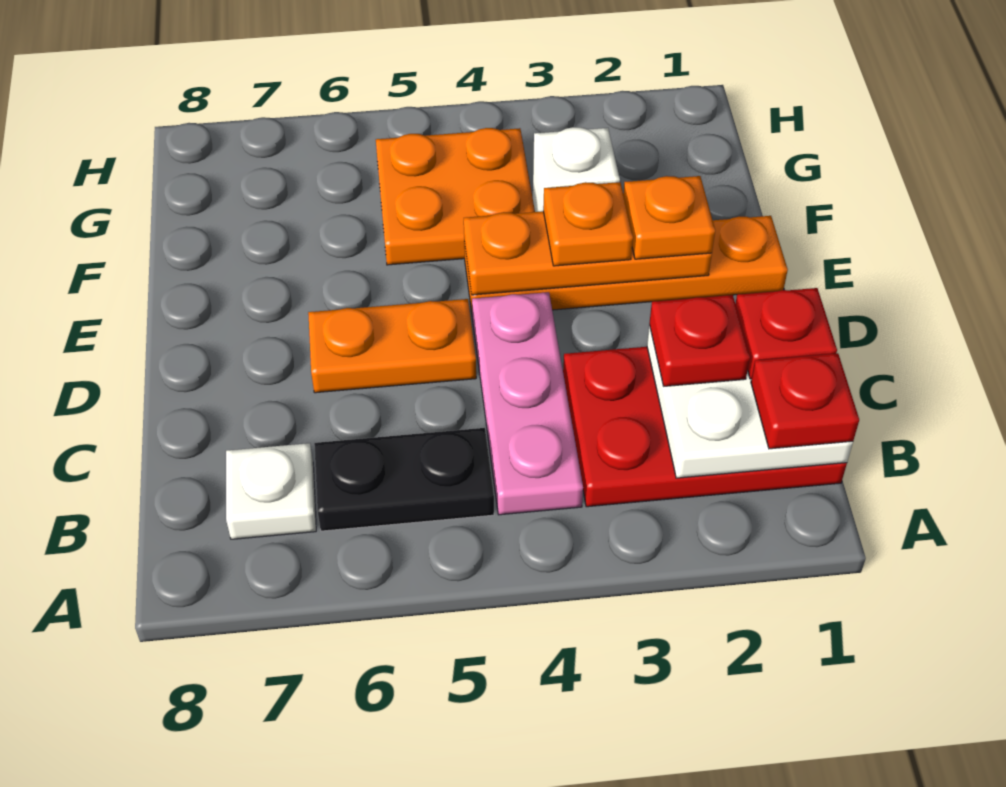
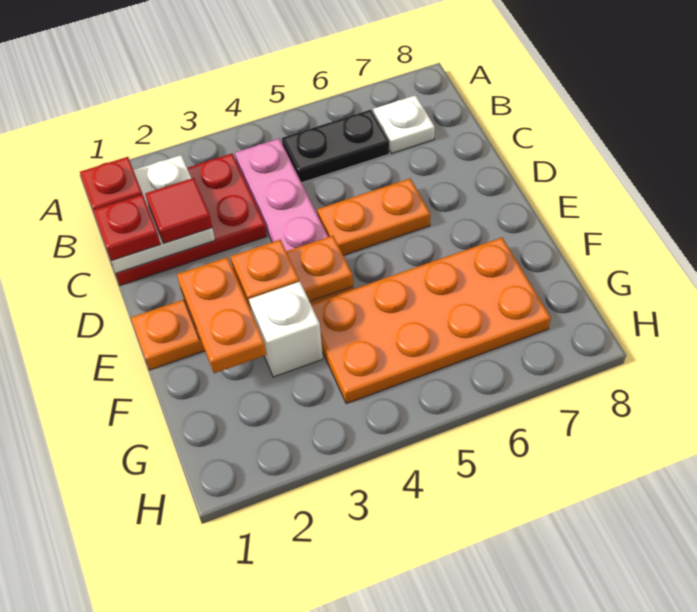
red plate C2 level 3 -> red tile C2 level 3
orange plate E2 level 3 -> orange plate E2:F2 level 3
orange plate F4:G5 level 1 -> orange plate F4:G7 level 1

